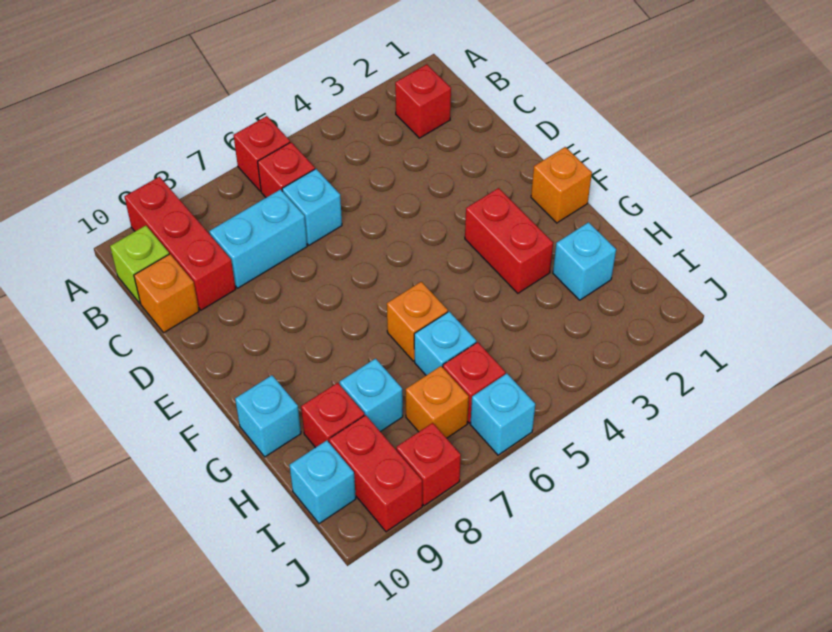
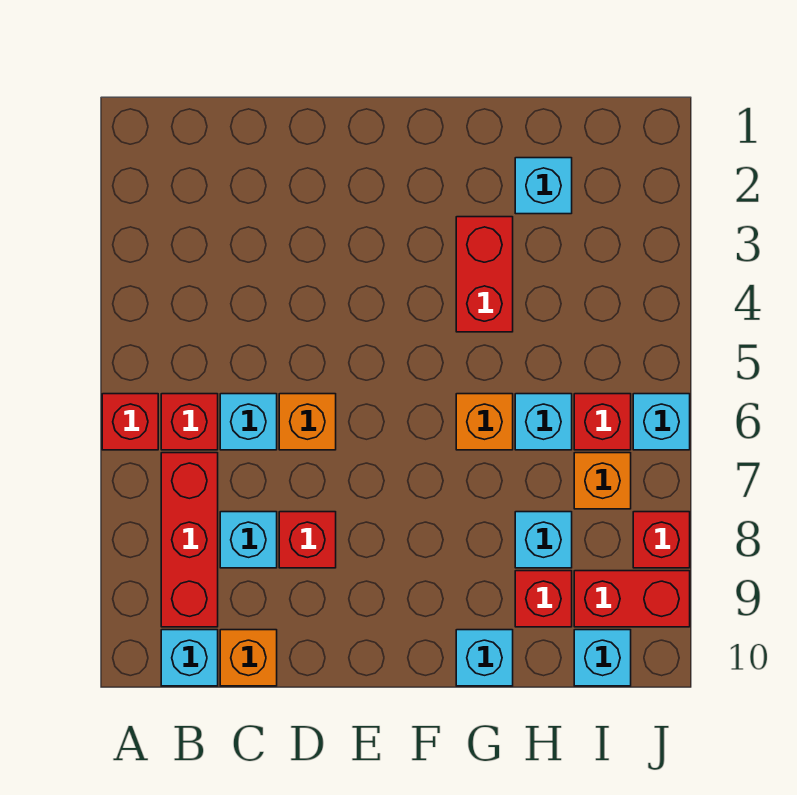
red brick A9:C9 level 1 -> red brick B7:B9 level 1
red brick B2 level 1 -> red brick D8 level 1
lime brick B10 level 1 -> cyan brick B10 level 1
cyan brick C7:C8 level 1 -> cyan brick C8 level 1
orange brick F1 level 1 -> orange brick D6 level 1
red brick F3:G3 level 1 -> red brick G3:G4 level 1

